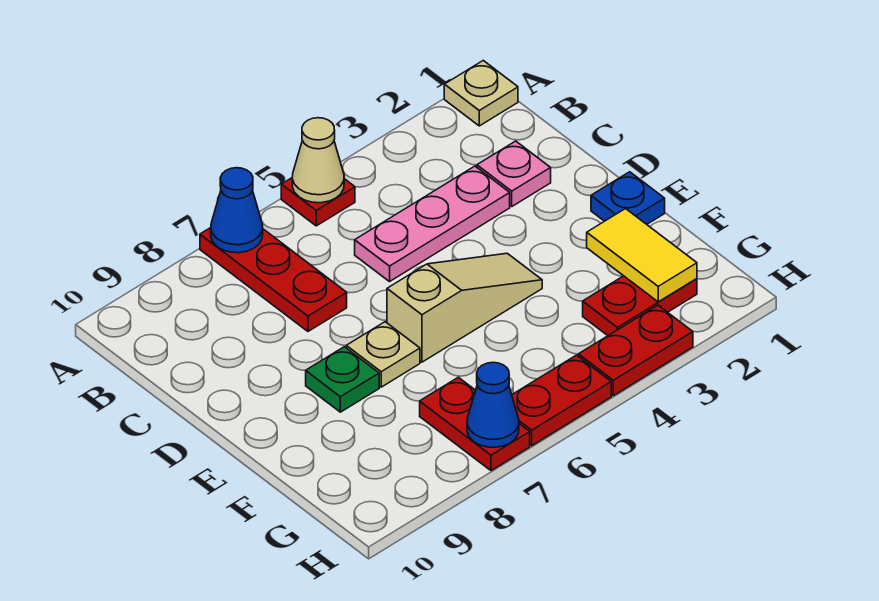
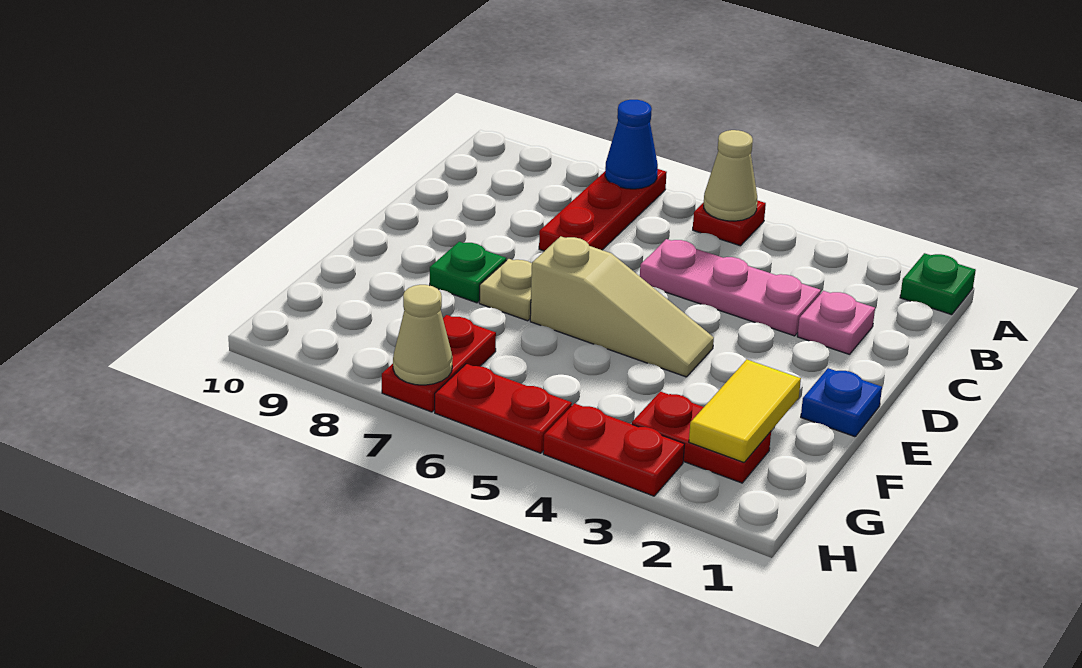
tan plate A1 level 1 -> green plate A1 level 1
blue cone H7 level 2 -> tan cone H7 level 2

